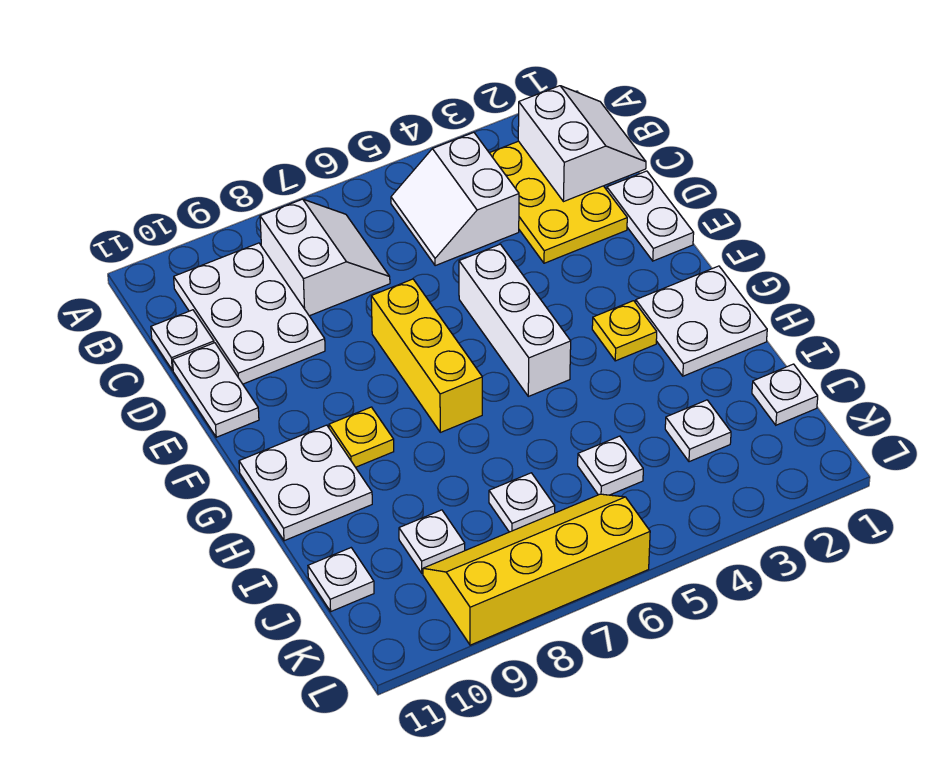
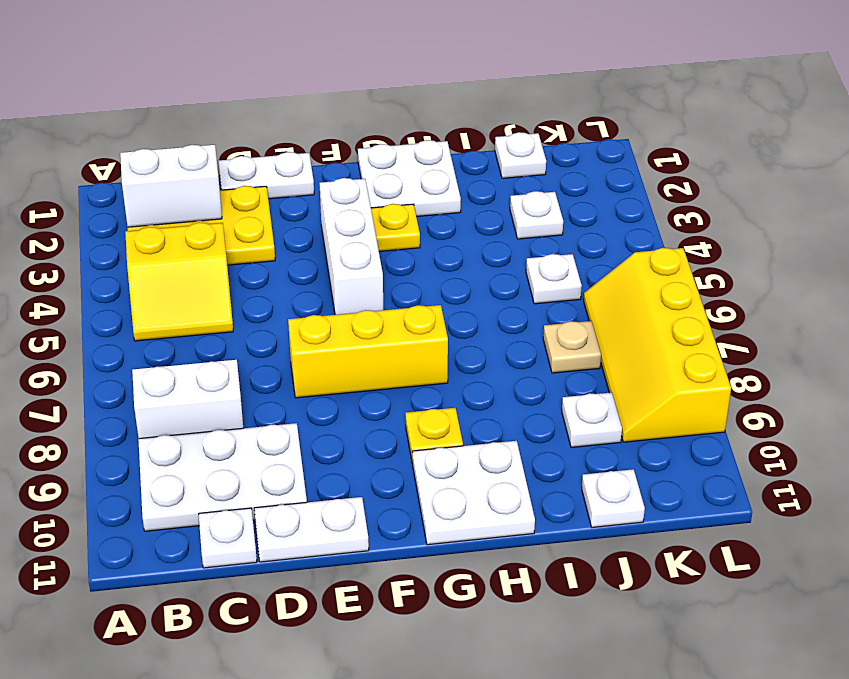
white slope B4:C5 level 1 top 4 -> yellow slope B4:C5 level 1 top 4
white brick E5:G5 level 1 -> white brick F3:F5 level 1
white plate J7 level 1 -> tan plate J7 level 1

